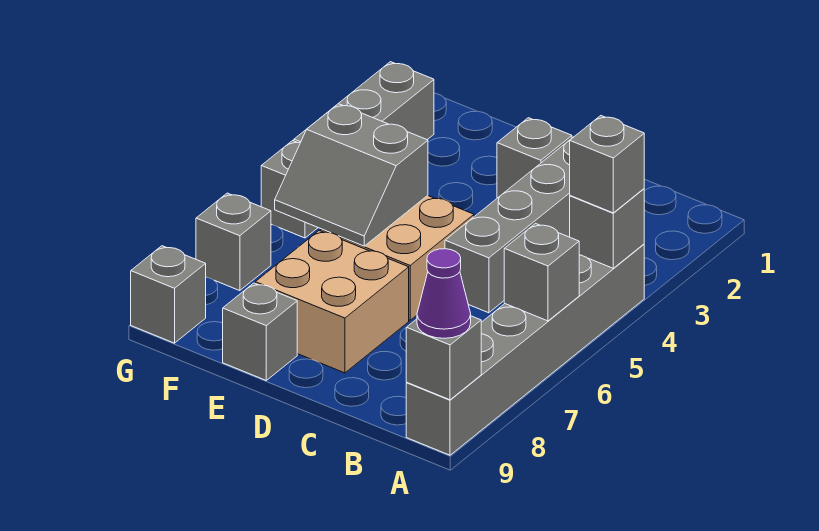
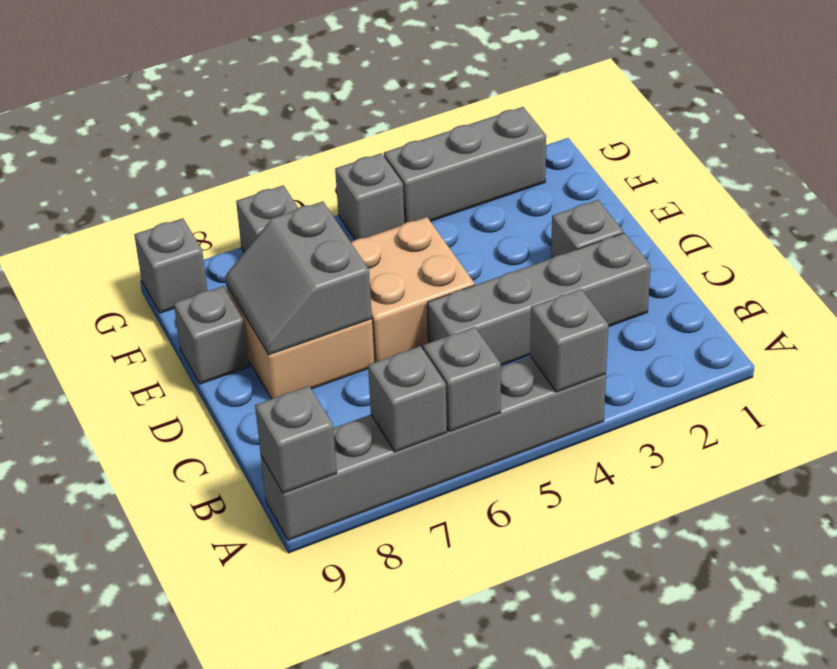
grey brick A4 level 3 -> grey brick A7 level 2
purple cone A9 level 3 -> none
grey slope E5:F6 level 2 top 5 -> grey slope D7:E8 level 2 top 7

